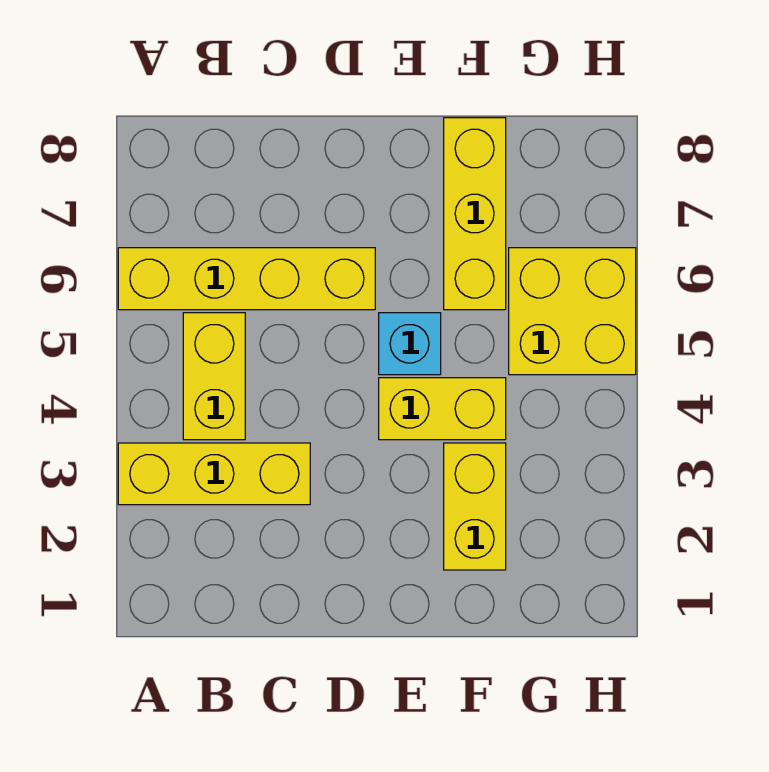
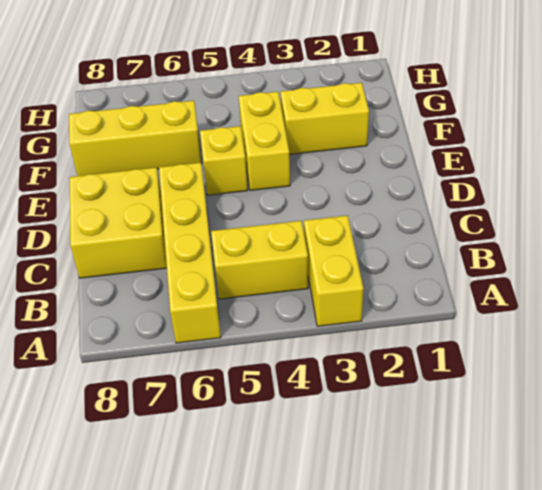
yellow brick A3:C3 level 1 -> yellow brick A3:B3 level 1
cyan brick E5 level 1 -> yellow brick E5 level 1
yellow brick G5:H6 level 1 -> yellow brick C7:D8 level 1

